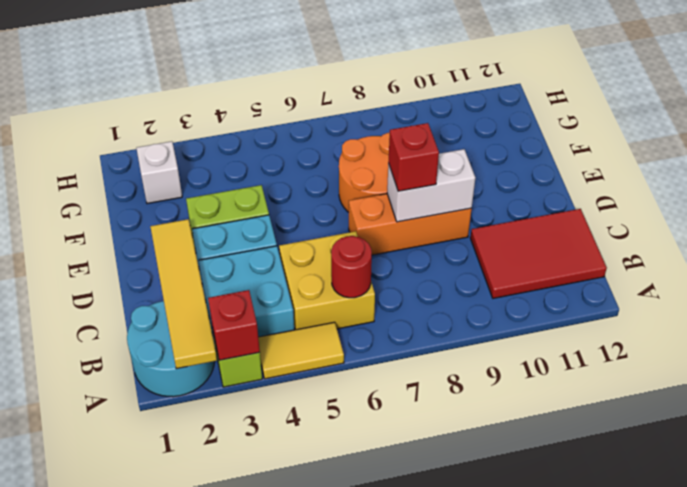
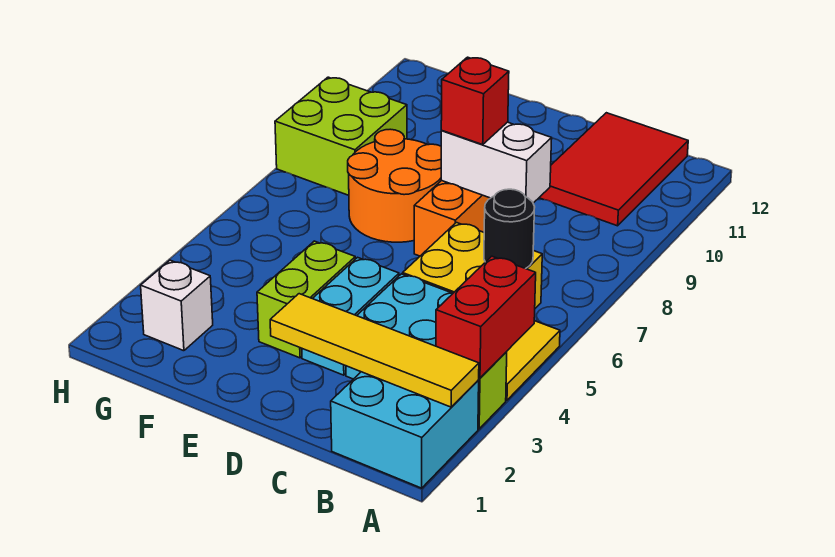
cyan round brick A1:B2 level 1 -> cyan brick A1:B2 level 1
red brick A3 level 2 -> red brick A3:A4 level 2
red round brick B6 level 2 -> black round brick B6 level 2
white brick D8:D9 level 2 -> white brick C8:D8 level 2
none -> lime brick G8:H9 level 1

